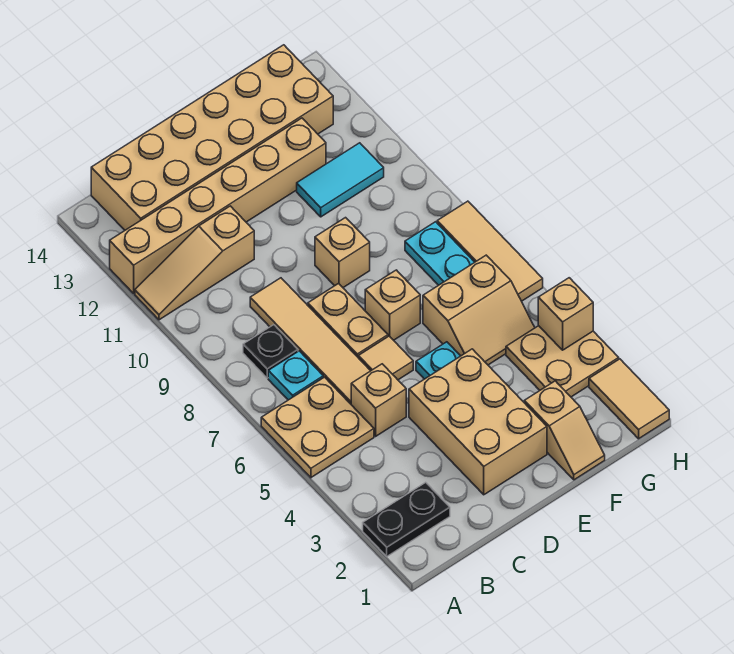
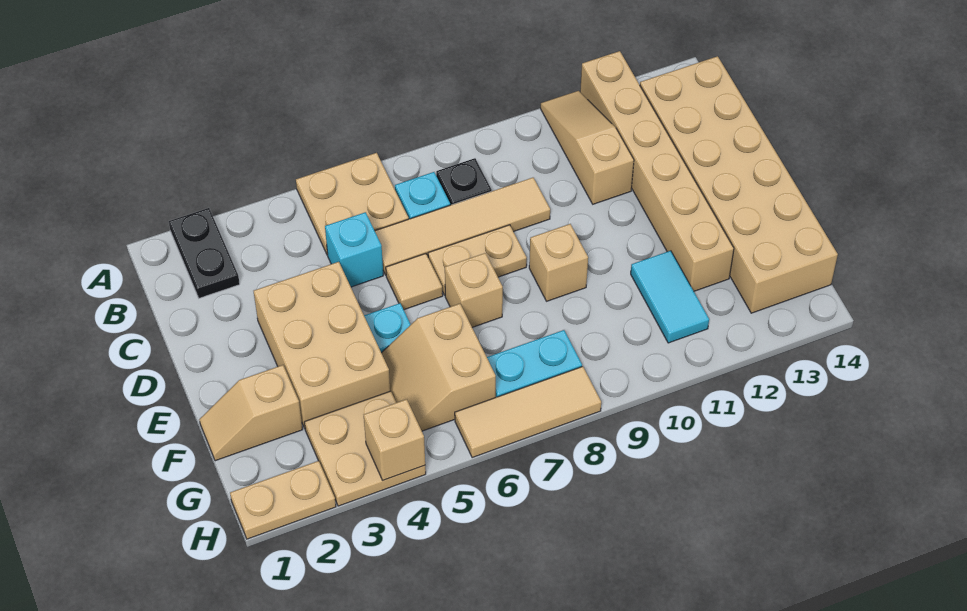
tan brick C5 level 1 -> cyan brick C5 level 1
tan brick D2:E4 level 1 -> tan brick D3:F4 level 1
tan tile H1:H2 level 1 -> tan plate H1:H2 level 1

